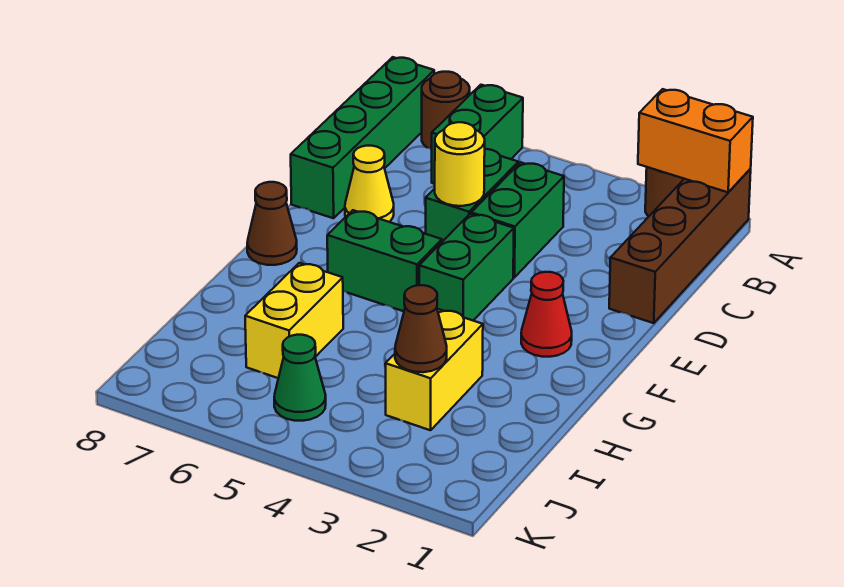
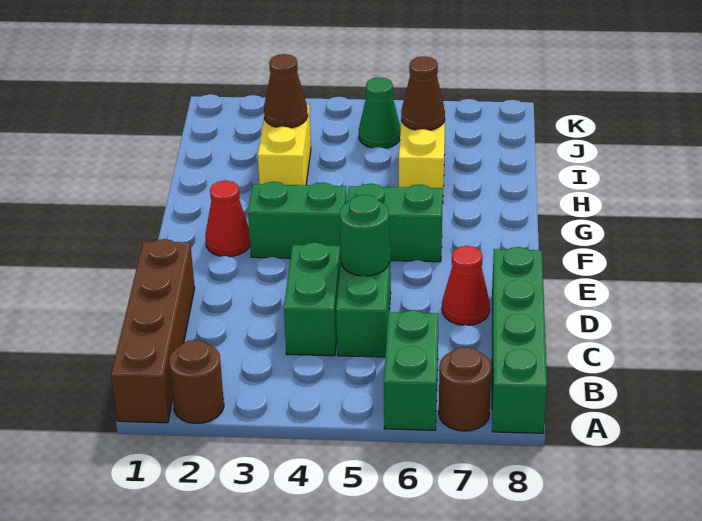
orange brick A1:A2 level 2 -> none
yellow round brick D5 level 2 -> green round brick D5 level 2
yellow cone D7 level 1 -> red cone D7 level 1
green brick E4:F4 level 1 -> green brick F3:F4 level 1
brown cone F8 level 1 -> brown cone I6 level 2

